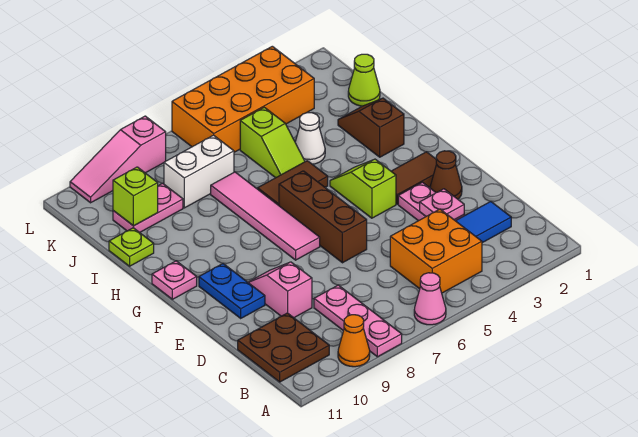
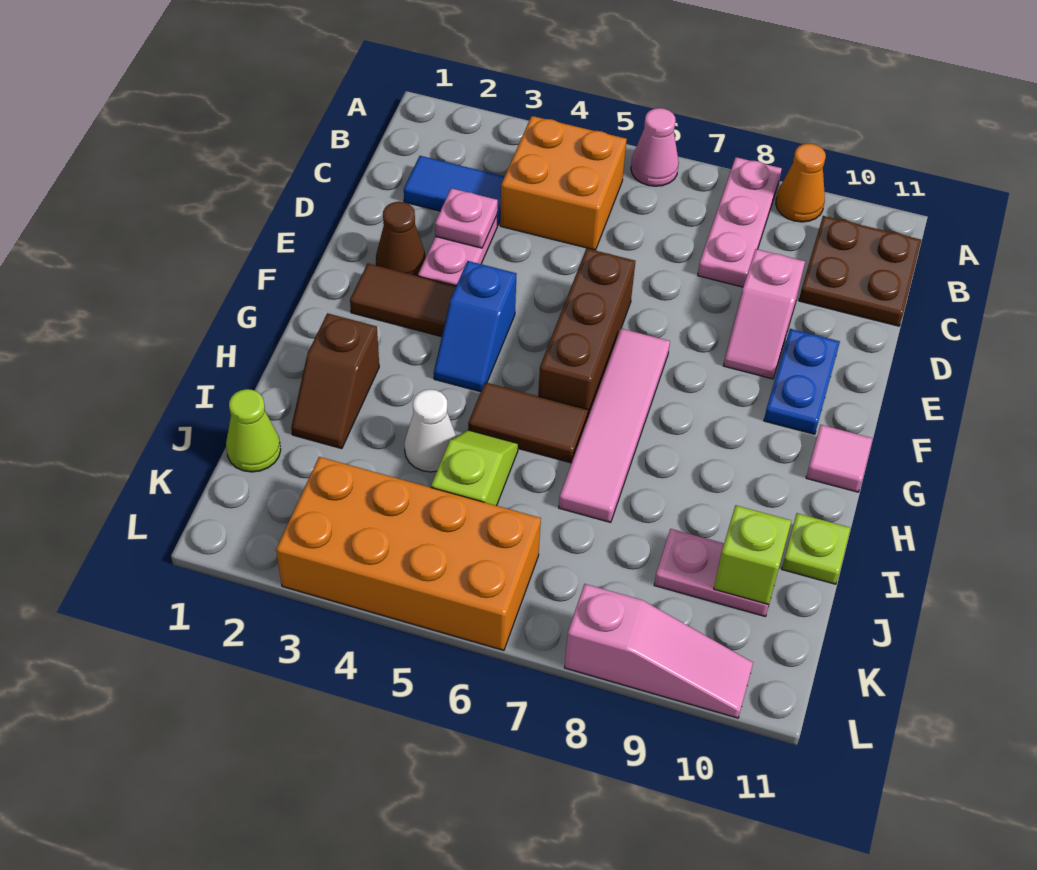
lime slope F4:G4 level 1 top F -> blue slope F4:G4 level 1 top F
pink plate G11 level 1 -> pink tile G11 level 1
white brick J7:J8 level 1 -> none

